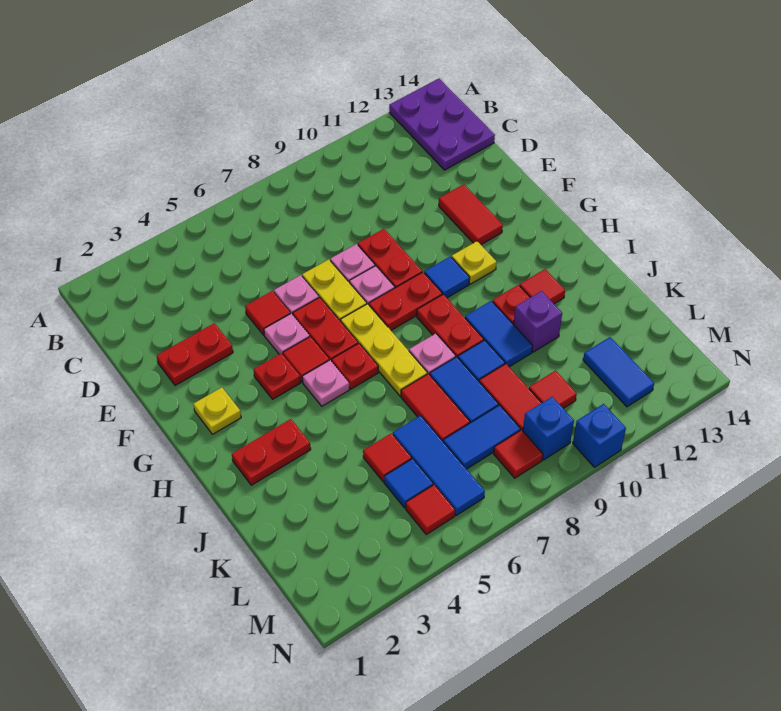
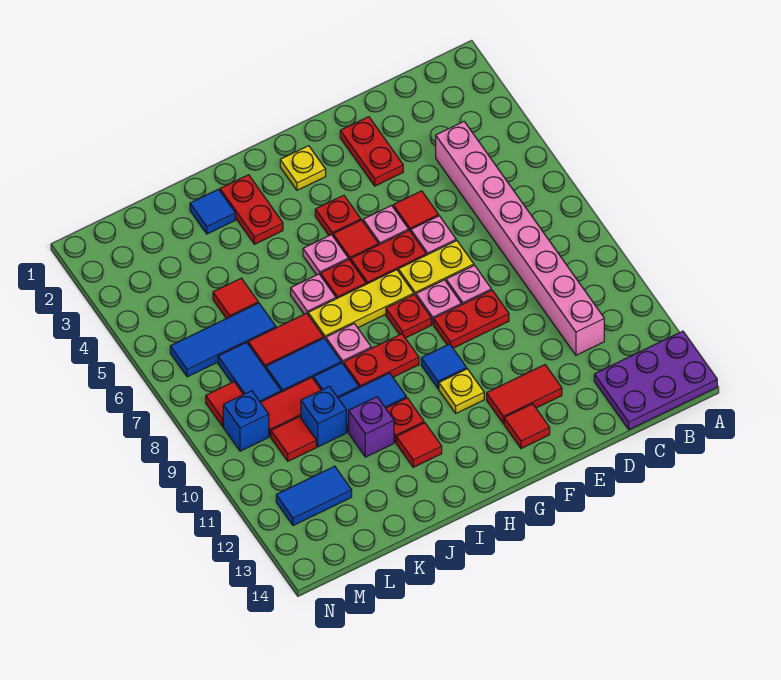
none -> pink brick C4:C11 level 1
red plate G8:G9 level 1 -> red plate G8 level 1
none -> pink plate I6 level 1
blue tile L5 level 1 -> blue tile J2 level 1
red tile M5 level 1 -> red tile F13 level 1
blue brick N10 level 1 -> blue brick K10 level 1

